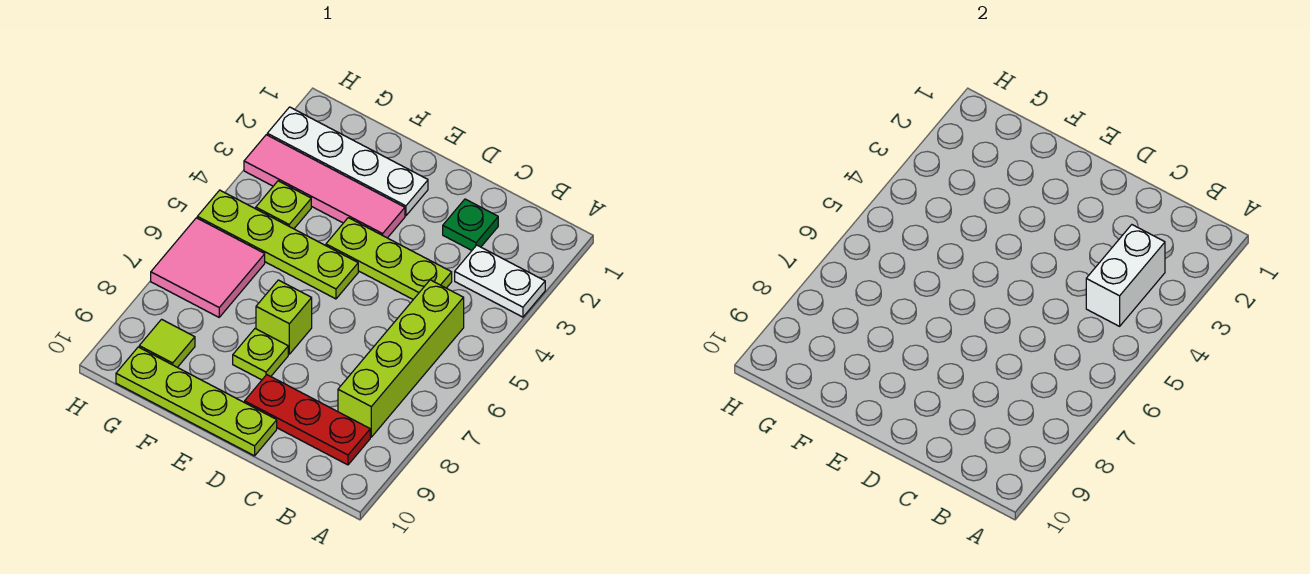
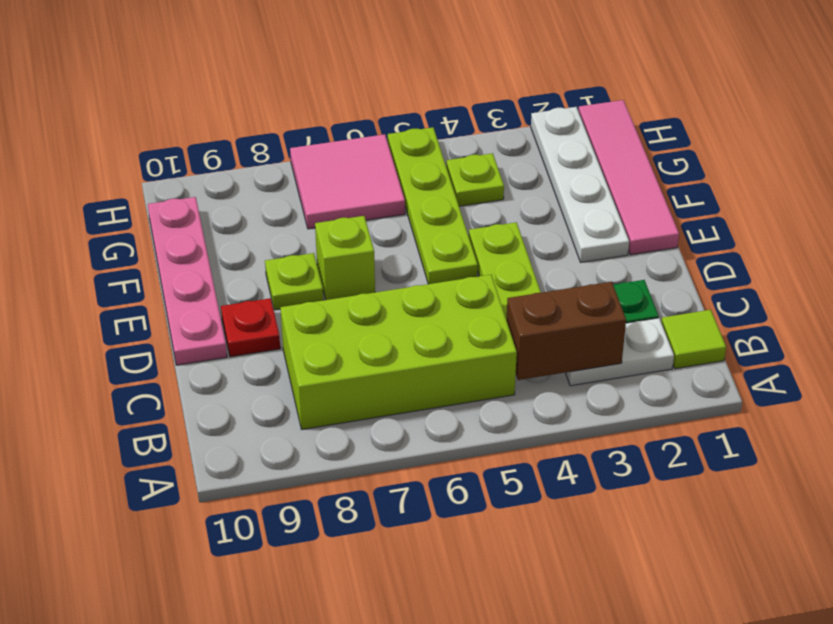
white plate A3:B3 level 1 -> white plate B2:B3 level 1
white brick B3:B4 level 2 -> brown brick B3:B4 level 2
lime brick B5:B8 level 1 -> lime brick B5:C8 level 1
red plate B9:D9 level 1 -> red plate D9 level 1
lime plate D10:G10 level 1 -> pink plate D10:G10 level 1
pink tile E3:H3 level 1 -> pink tile E1:H1 level 1
lime tile G9 level 1 -> lime tile B1 level 1

